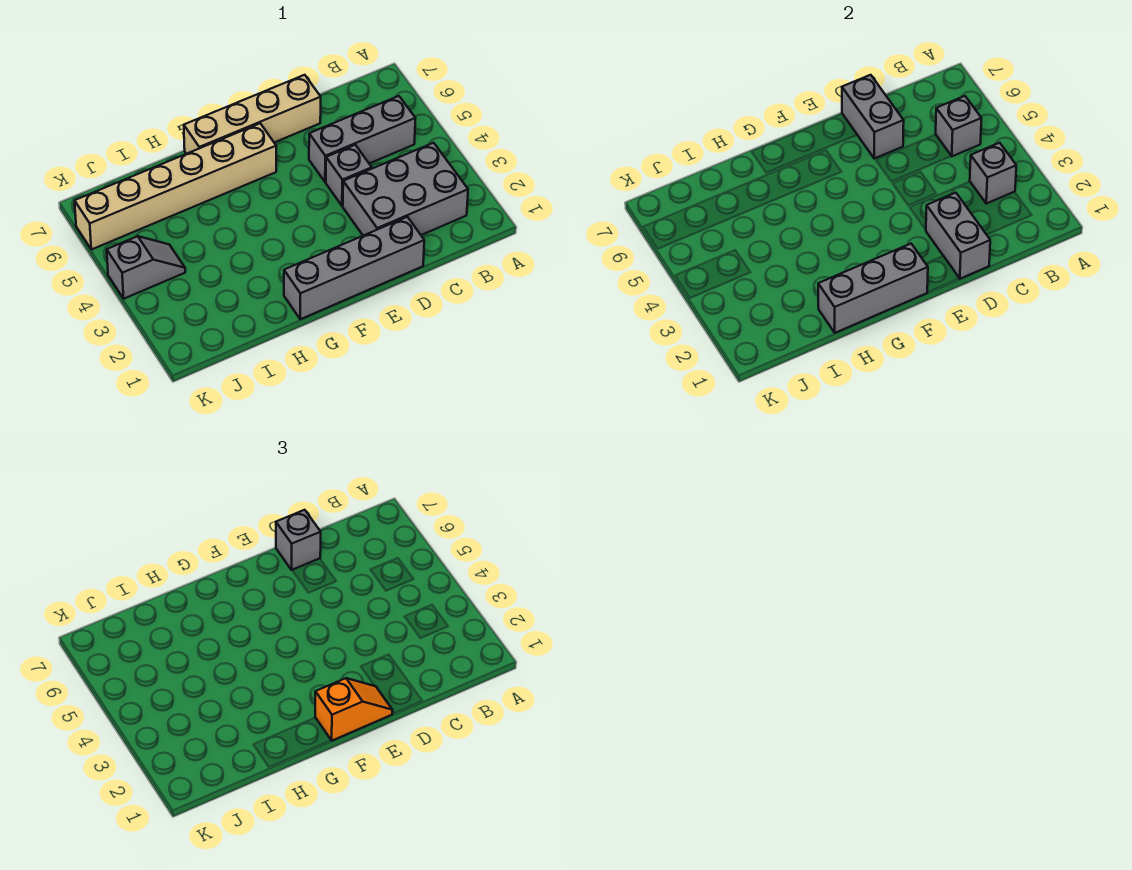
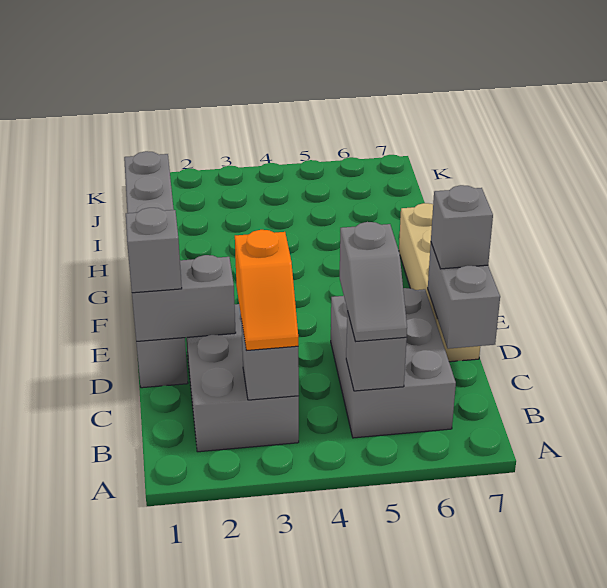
grey brick B5:D5 level 1 -> grey brick B5:D6 level 1
grey brick D4 level 1 -> grey brick D1 level 3
grey brick D6:D7 level 2 -> grey brick C7:D7 level 2
orange slope E1:F1 level 3 top F -> orange slope B3:C3 level 3 top C
tan brick F6:K6 level 1 -> none
grey slope J4:K4 level 1 top K -> grey slope B5:C5 level 3 top C

